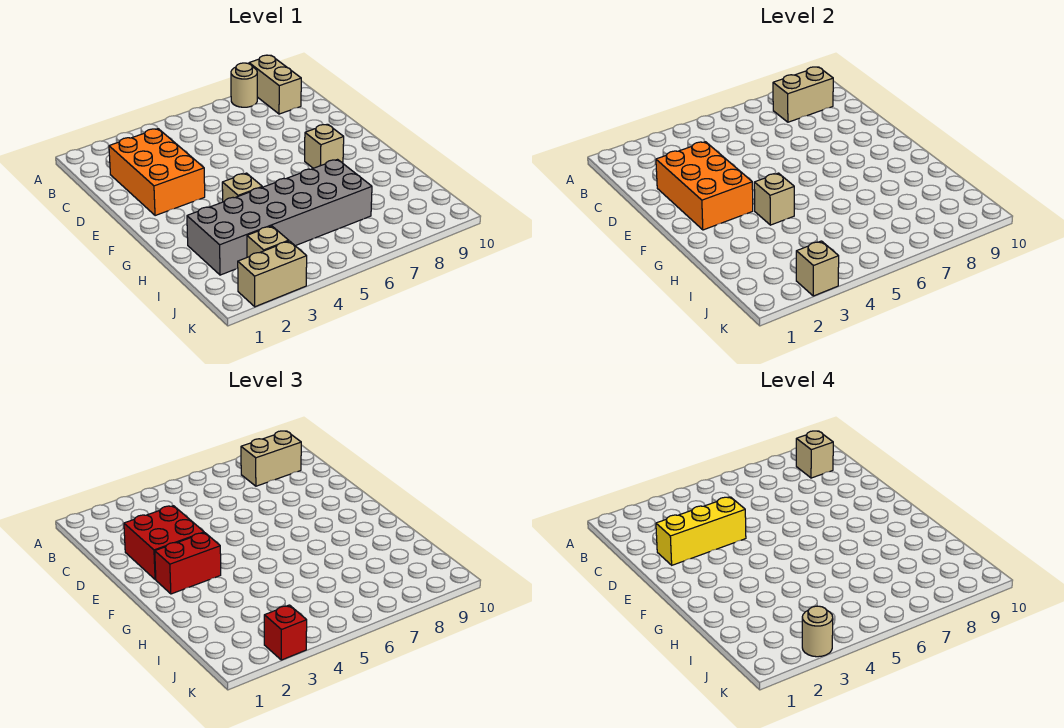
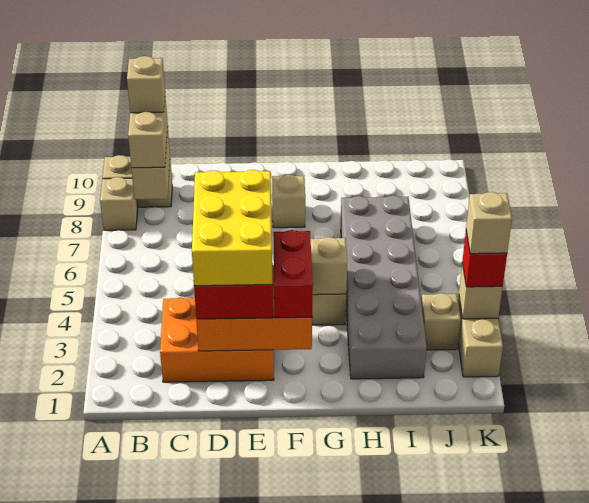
tan round brick A8 level 1 -> tan brick A8 level 1
yellow brick D2:D4 level 4 -> yellow brick D2:E4 level 4
tan round brick K3 level 4 -> tan brick K3 level 4

